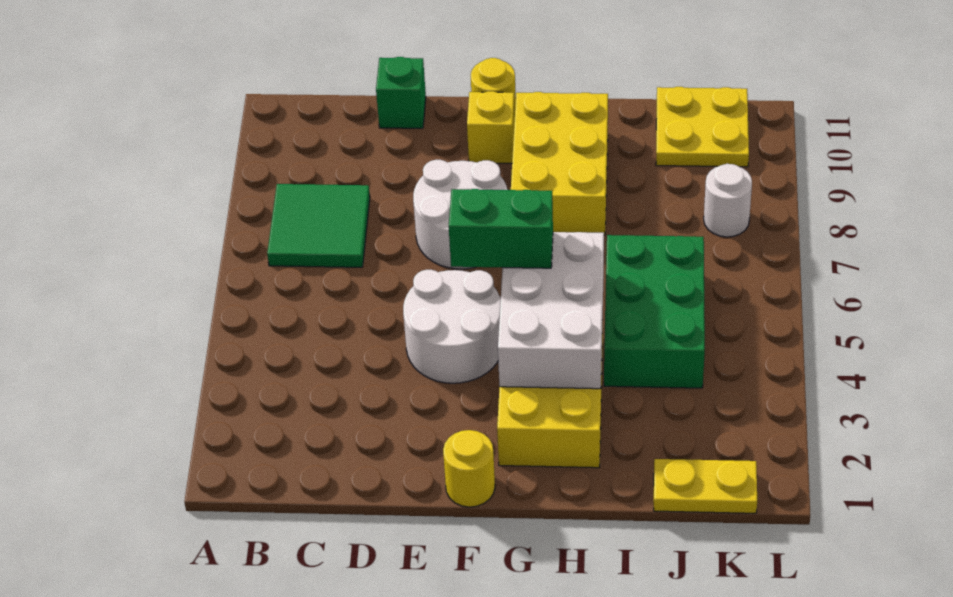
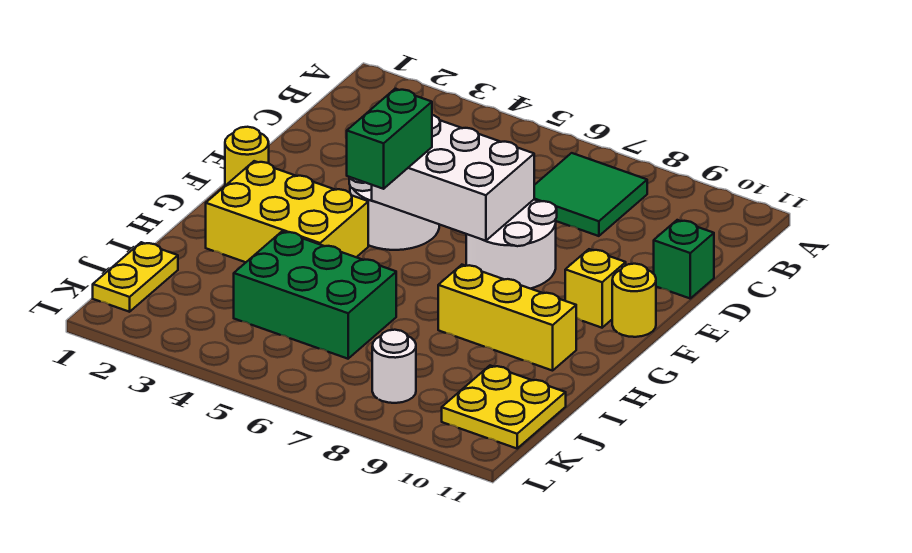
white brick G3:H5 level 2 -> white brick E5:F7 level 2
yellow brick G8:H10 level 1 -> yellow brick H8:H10 level 1

